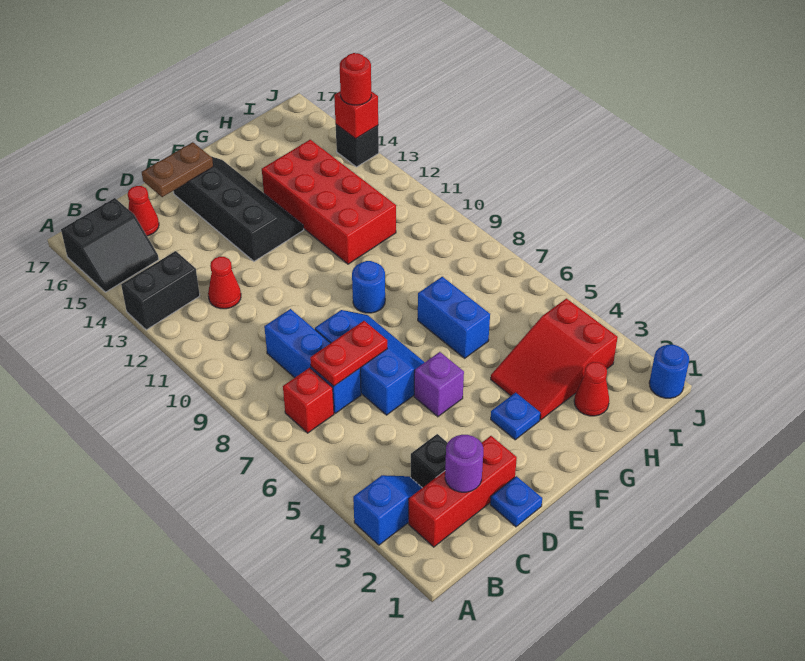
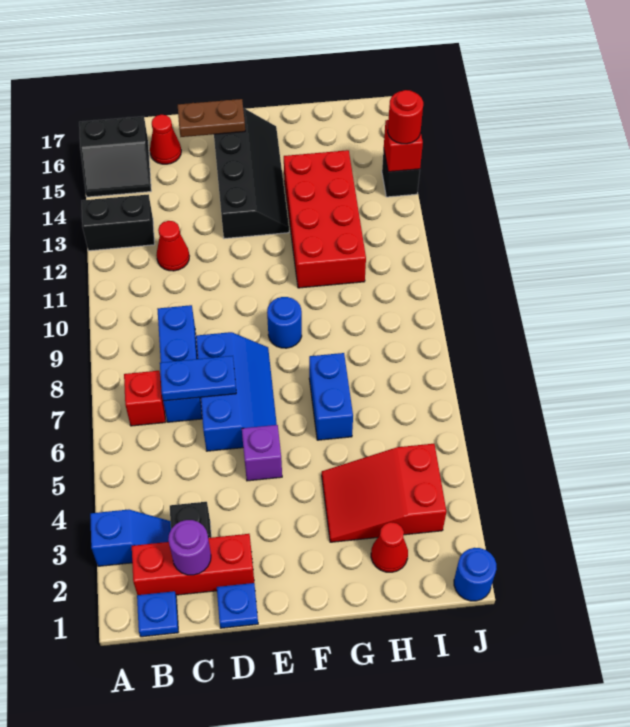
red plate C7:D7 level 2 -> blue plate C7:D7 level 2
blue plate F3 level 1 -> blue plate B1 level 1

